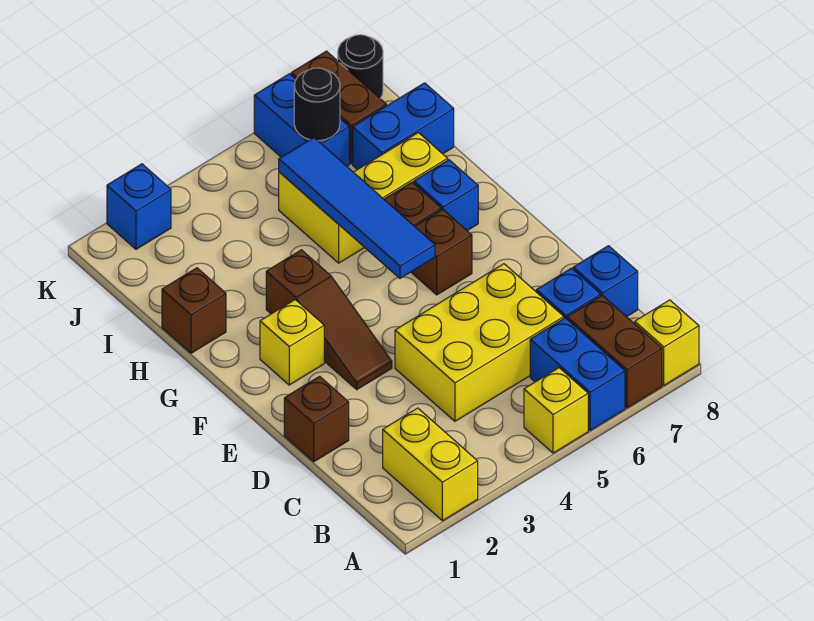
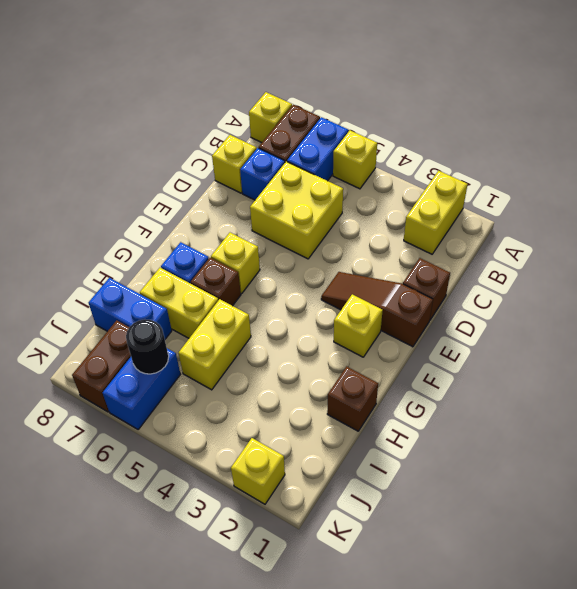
yellow brick C4:D6 level 1 -> yellow brick C5:D6 level 1
blue brick C8 level 1 -> yellow brick C8 level 1
brown slope E3:G3 level 1 top G -> brown slope E1:E3 level 1 top 1
blue tile F5:I5 level 2 -> none
brown brick F6 level 1 -> yellow brick F6 level 1
blue brick K2 level 1 -> yellow brick K2 level 1
black round brick K8 level 1 -> none

